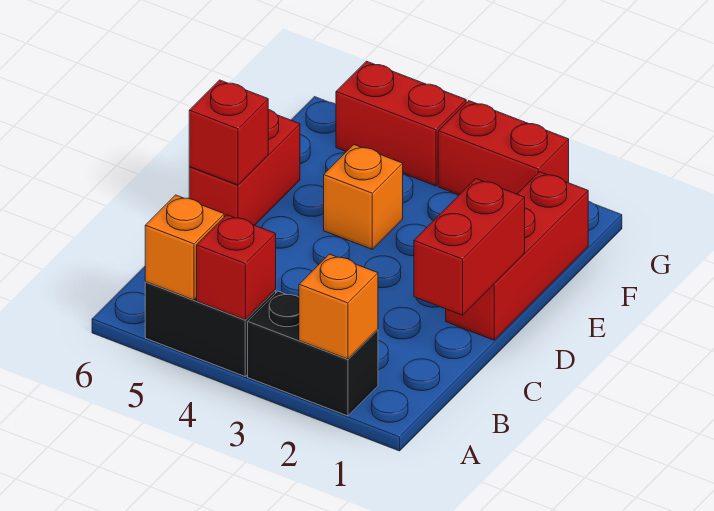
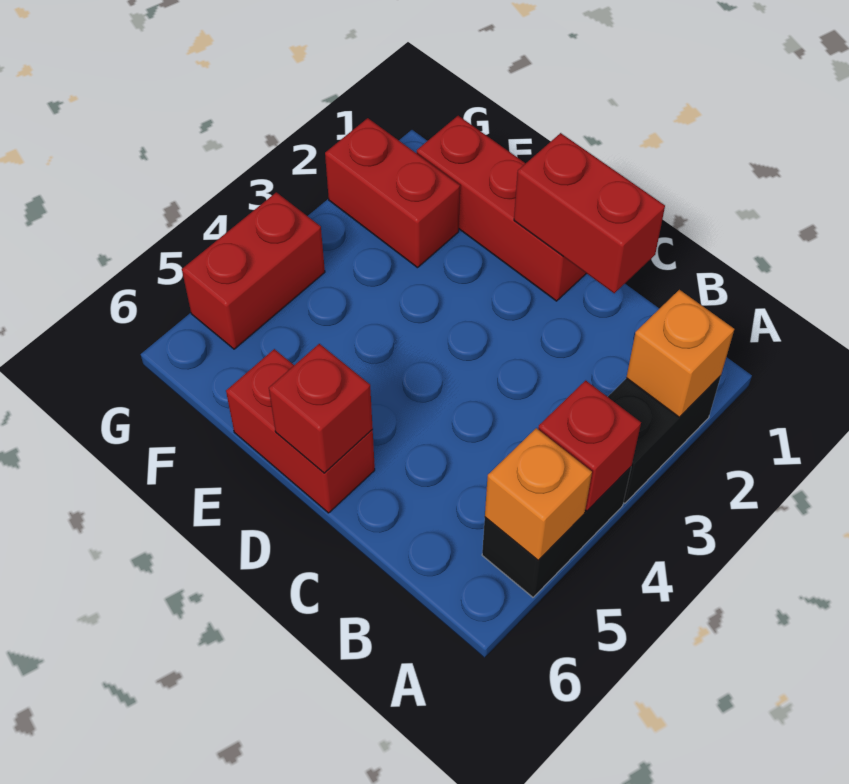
orange brick E4 level 1 -> none
red brick G2:G3 level 1 -> red brick F2:G2 level 1

